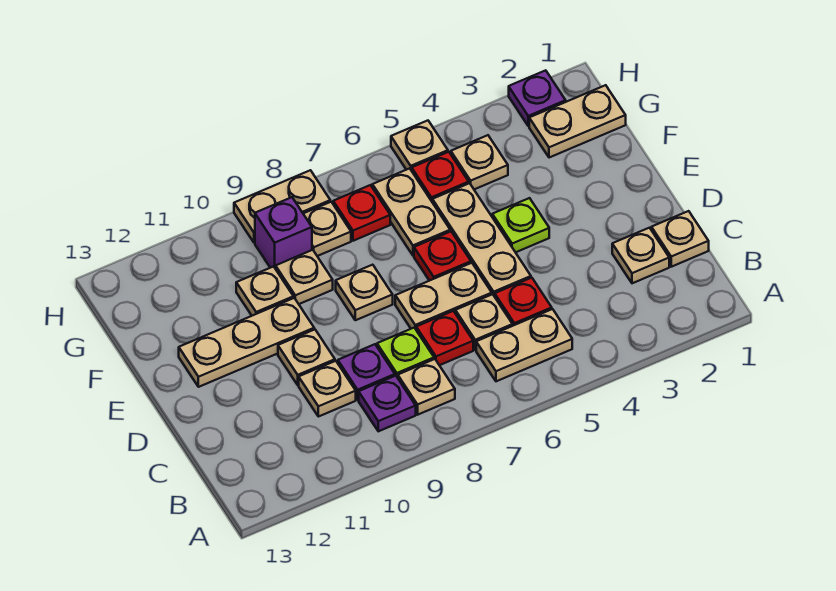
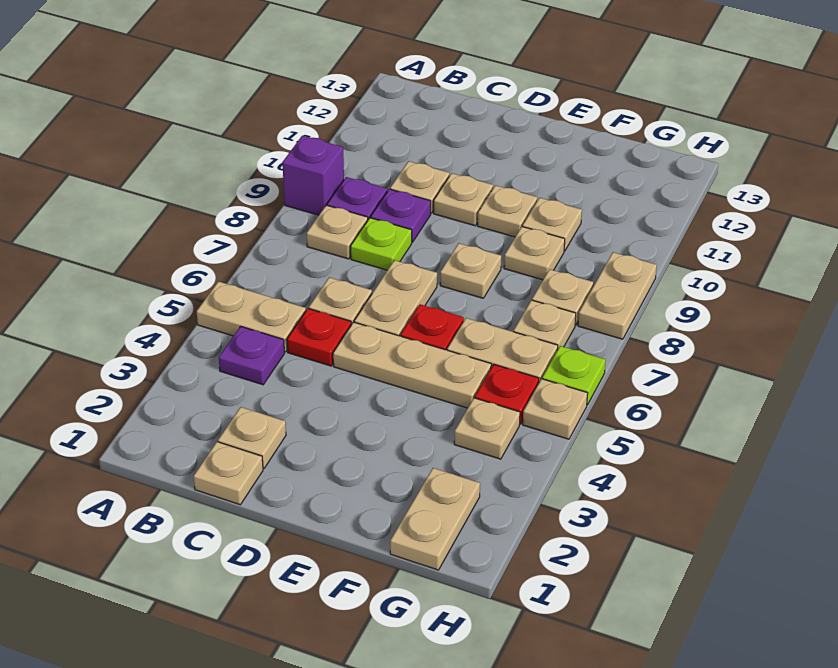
tan plate B5:B6 level 1 -> tan plate A5:B5 level 1
red plate C7 level 1 -> none
lime plate E4 level 1 -> lime plate H6 level 1
tan plate E10:E12 level 1 -> tan plate E10 level 1
red plate G7 level 1 -> tan plate G7 level 1
purple brick G9 level 1 -> purple brick A9 level 1
purple plate H2 level 1 -> purple plate B4 level 1

